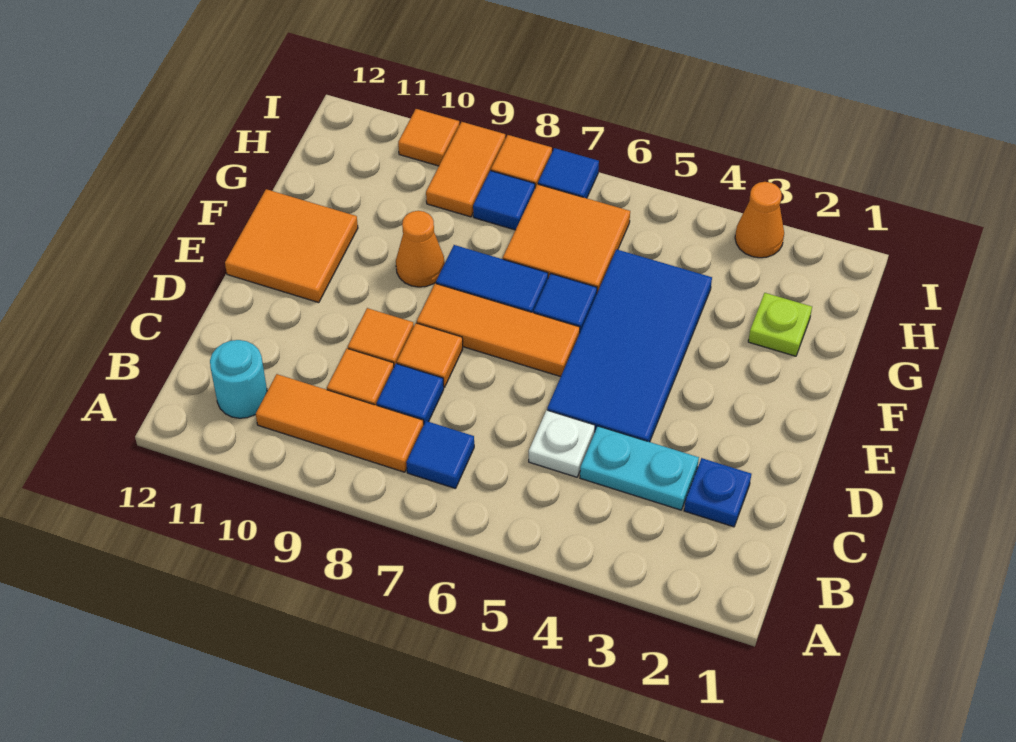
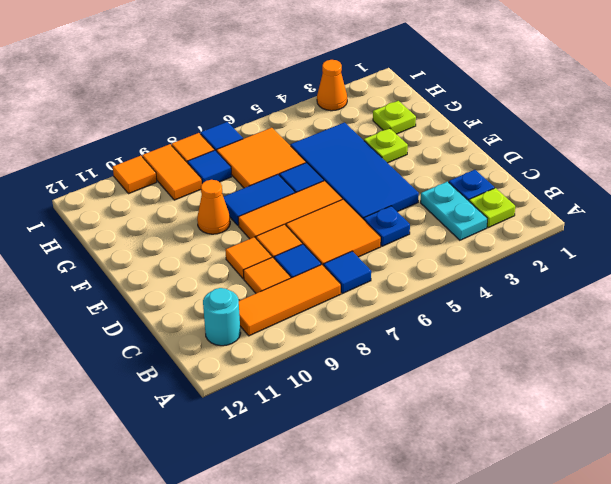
none -> lime plate B2 level 1
cyan plate C3:C4 level 1 -> cyan plate B3:C3 level 1
white plate C5 level 1 -> blue plate C5 level 1
orange tile E11:F12 level 1 -> orange tile C6:D7 level 1
none -> lime plate F3 level 1

